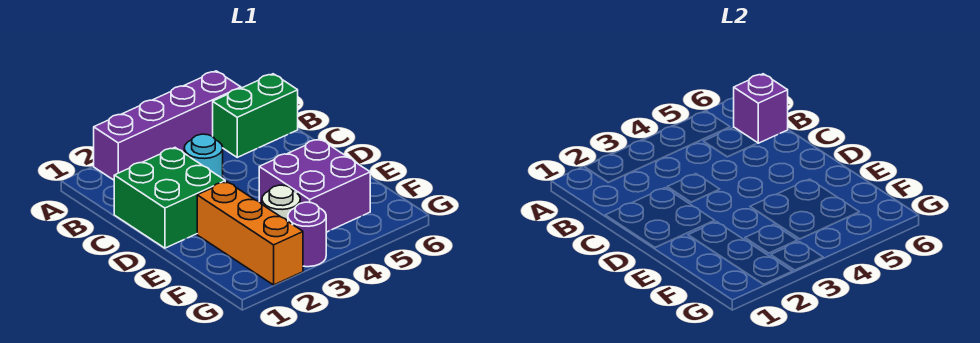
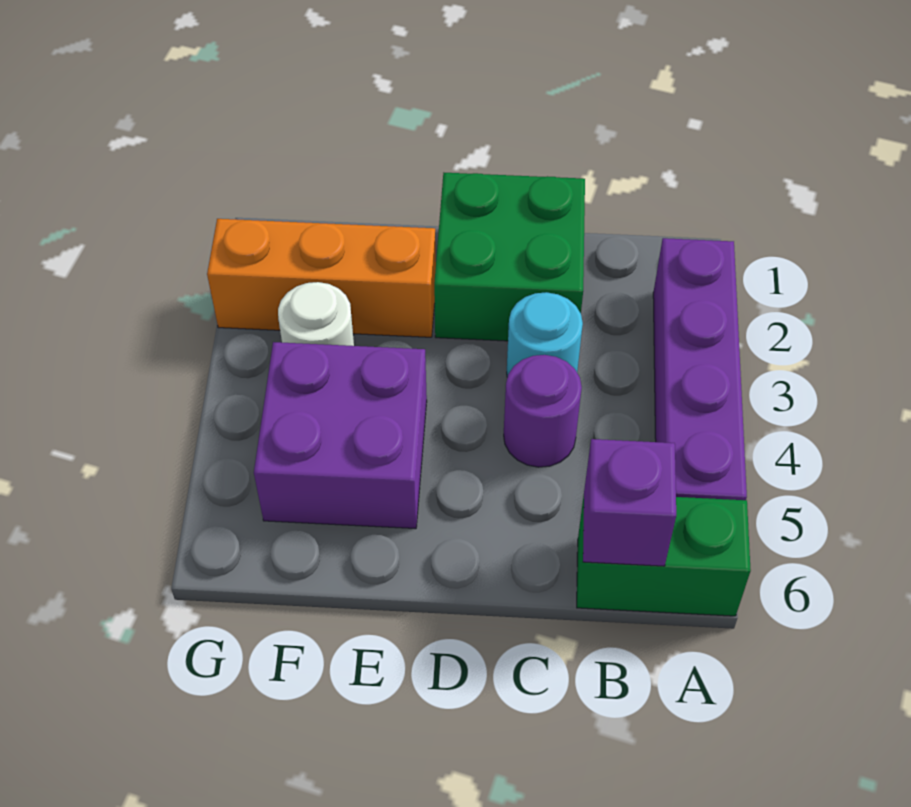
green brick B5:B6 level 1 -> green brick A6:B6 level 1
purple round brick G3 level 1 -> purple round brick C4 level 1

